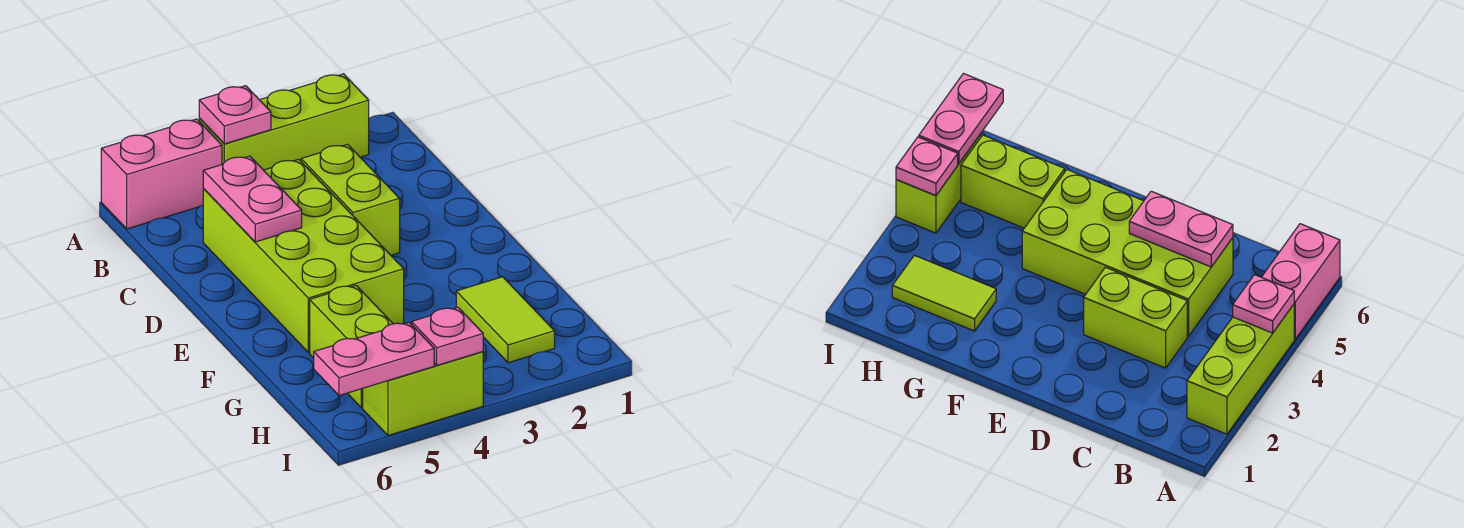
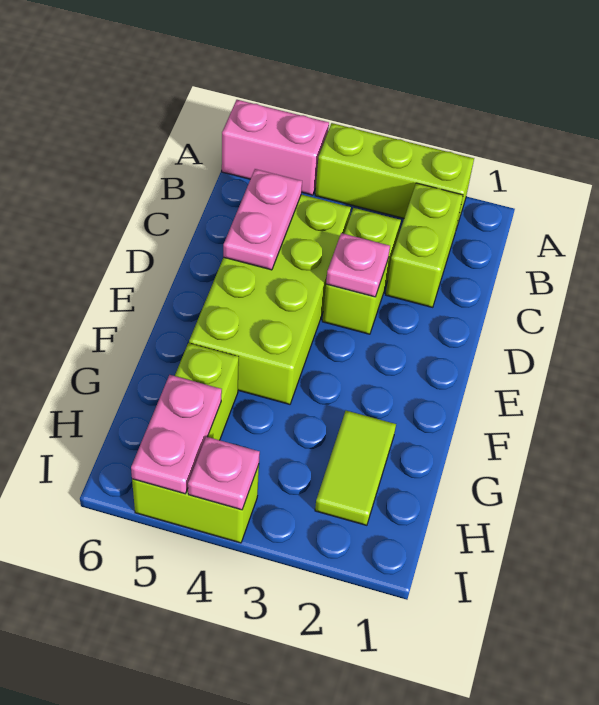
pink plate A4 level 2 -> pink plate D3 level 2
none -> lime brick B2:C2 level 1
pink plate I5:I6 level 2 -> pink plate H5:I5 level 2

